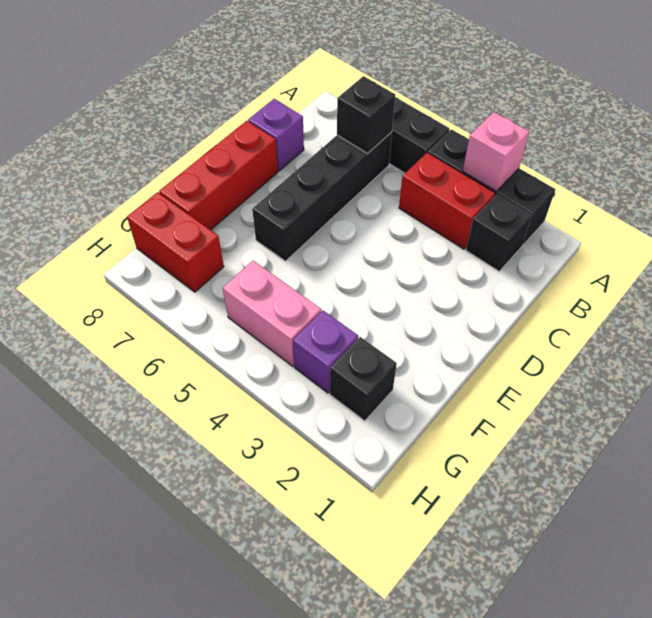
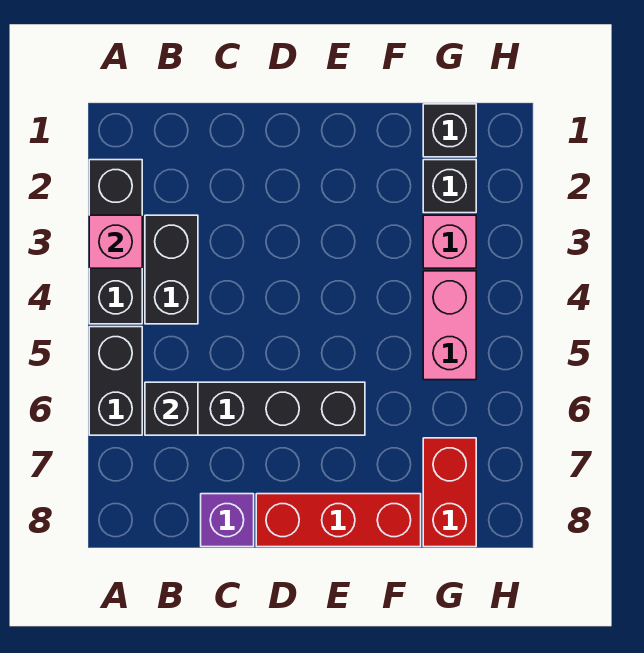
black brick B2 level 1 -> black brick G1 level 1
red brick B3:B4 level 1 -> black brick B3:B4 level 1
purple brick G3 level 1 -> pink brick G3 level 1

